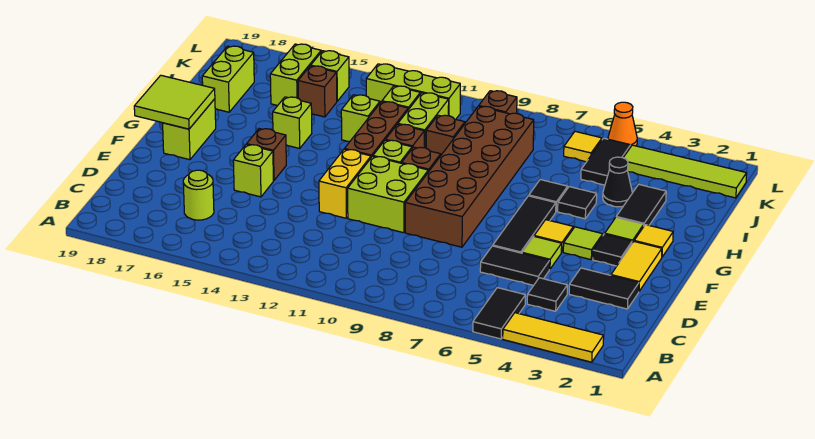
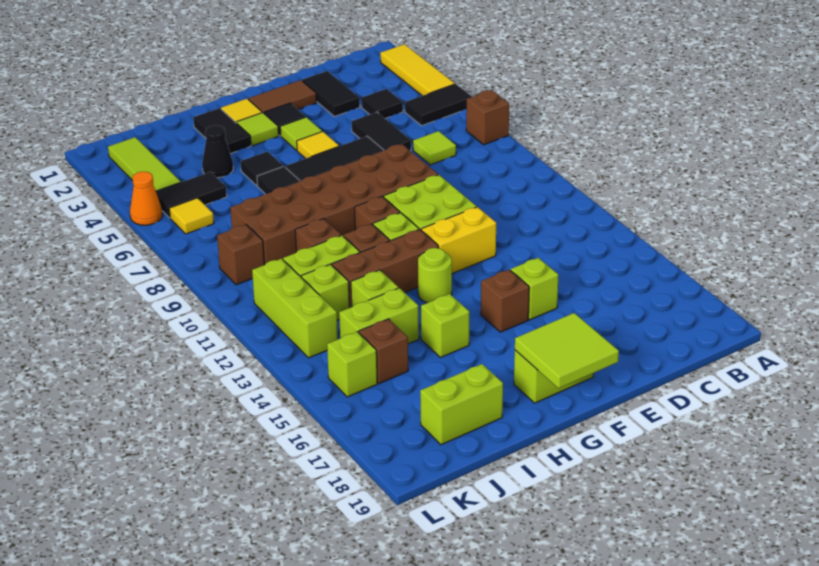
none -> brown brick A7 level 1
lime round brick C16 level 1 -> lime round brick G13 level 1
yellow tile E2:F2 level 1 -> brown tile E2:F2 level 1
lime tile E5 level 1 -> lime tile C7 level 1
black tile H3:I3 level 1 -> black tile H2:H3 level 1
lime brick J16:K16 level 1 -> lime brick I14:J14 level 1
lime tile K1:K4 level 1 -> lime tile K2:K4 level 1

